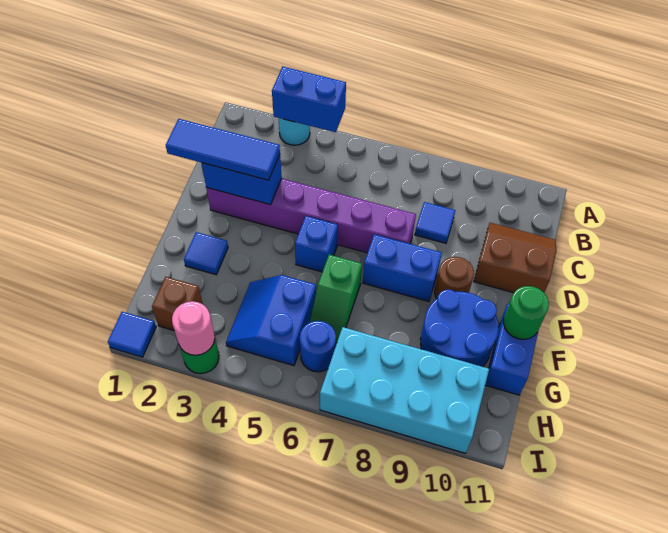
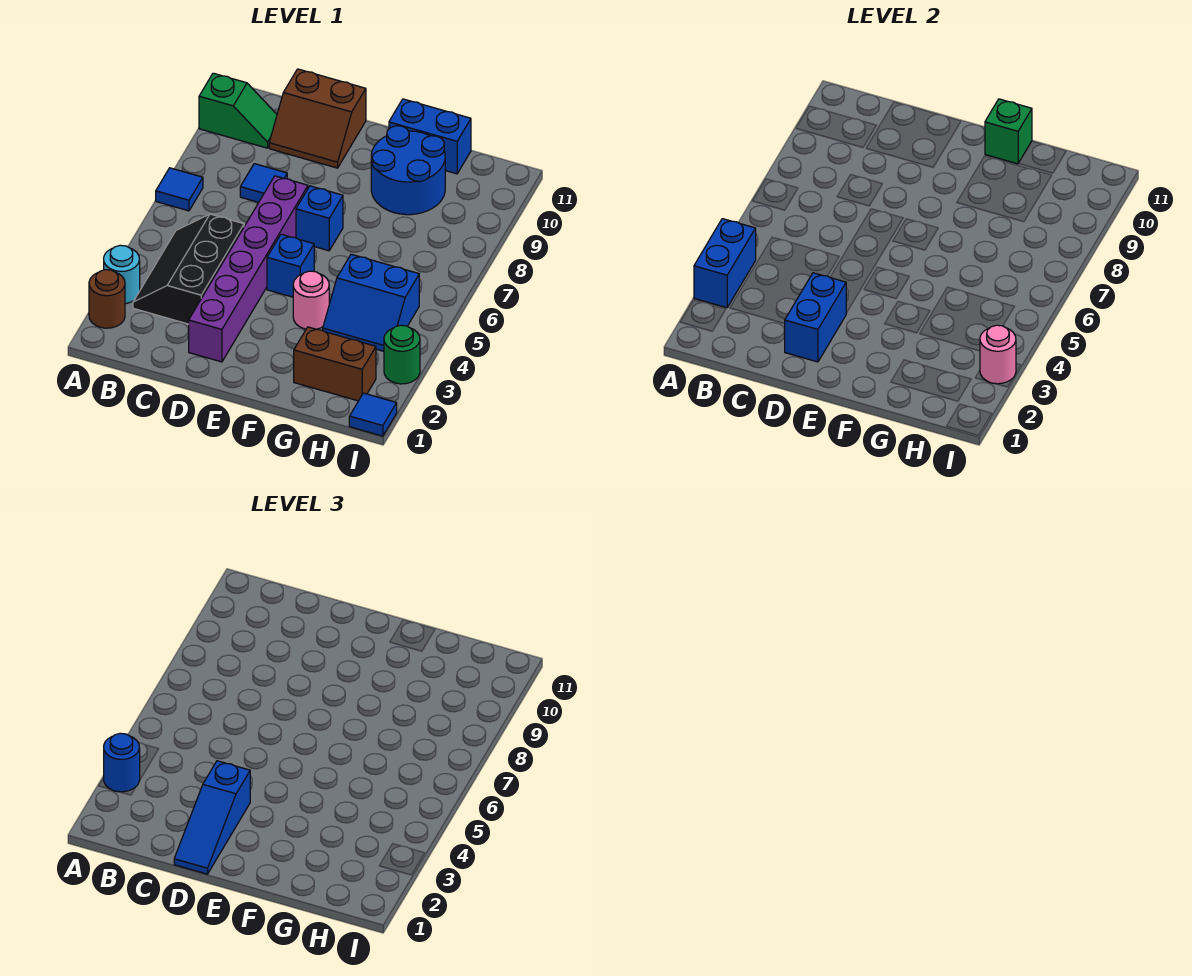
none -> black slope B3:C5 level 1 top C
brown slope C10:D11 level 1 top D -> brown slope C10:D11 level 1 top 11
blue tile D1:D3 level 3 -> blue slope D1:D3 level 3 top 3
blue brick E7:E8 level 1 -> blue brick E7 level 1
brown round brick E9 level 1 -> brown round brick A2 level 1
blue tile F2 level 1 -> blue tile A7 level 1
none -> pink round brick F4 level 1
green slope F6:G6 level 1 top F -> green slope A10:B10 level 1 top A
green round brick F11 level 2 -> green brick F11 level 2
brown brick H2 level 1 -> brown brick G2:H2 level 1
blue round brick H6 level 1 -> blue round brick A3 level 3
cyan brick H7:I10 level 1 -> none

